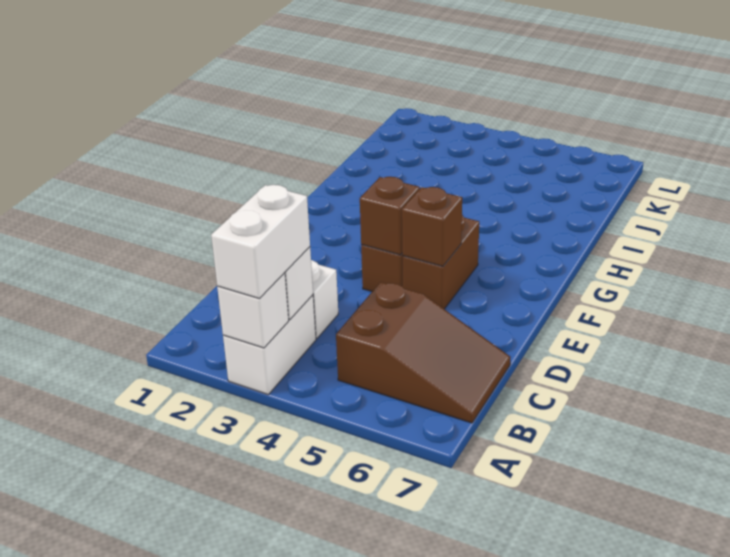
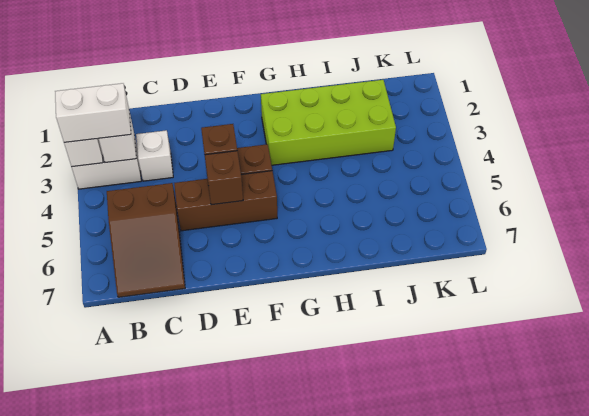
brown brick E5:F5 level 1 -> brown brick D5:F5 level 1
none -> lime brick G2:J3 level 1

